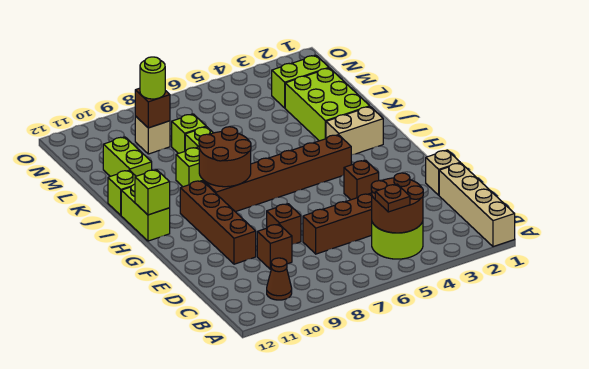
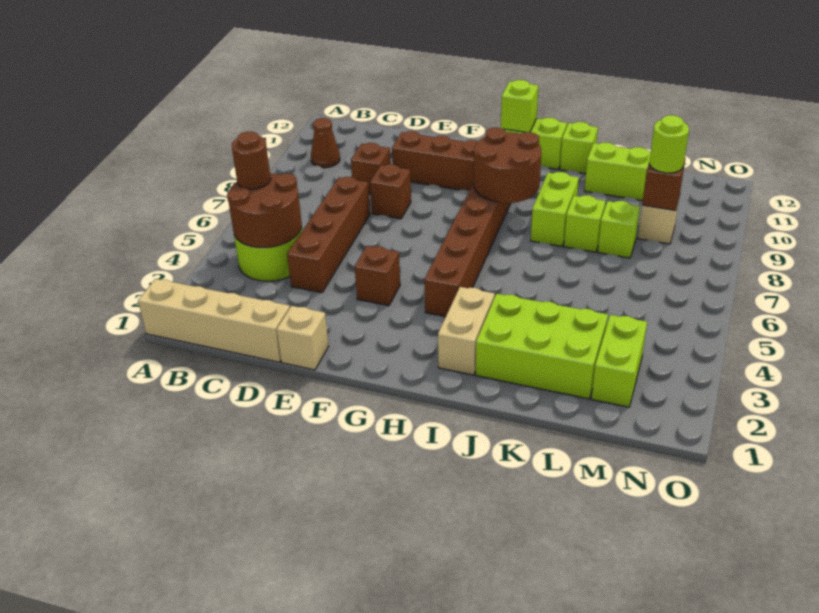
brown plate B5 level 3 -> brown round brick B5 level 3

